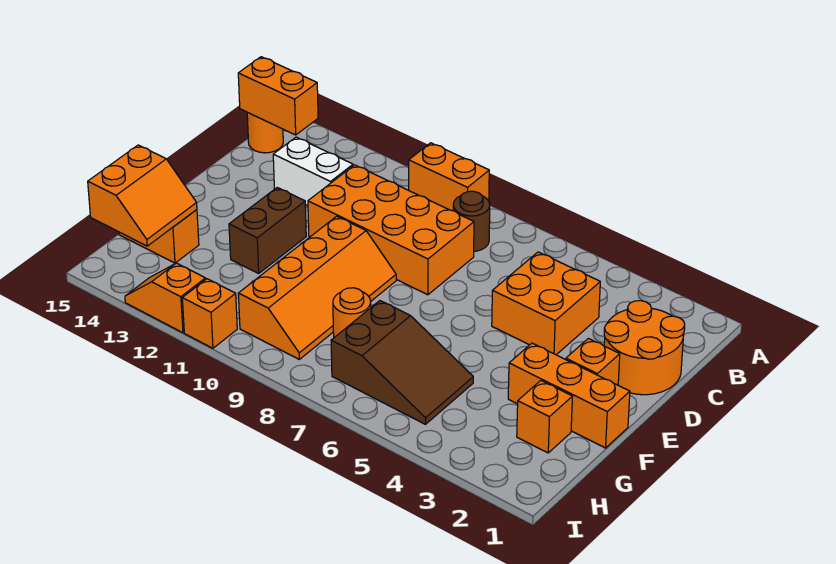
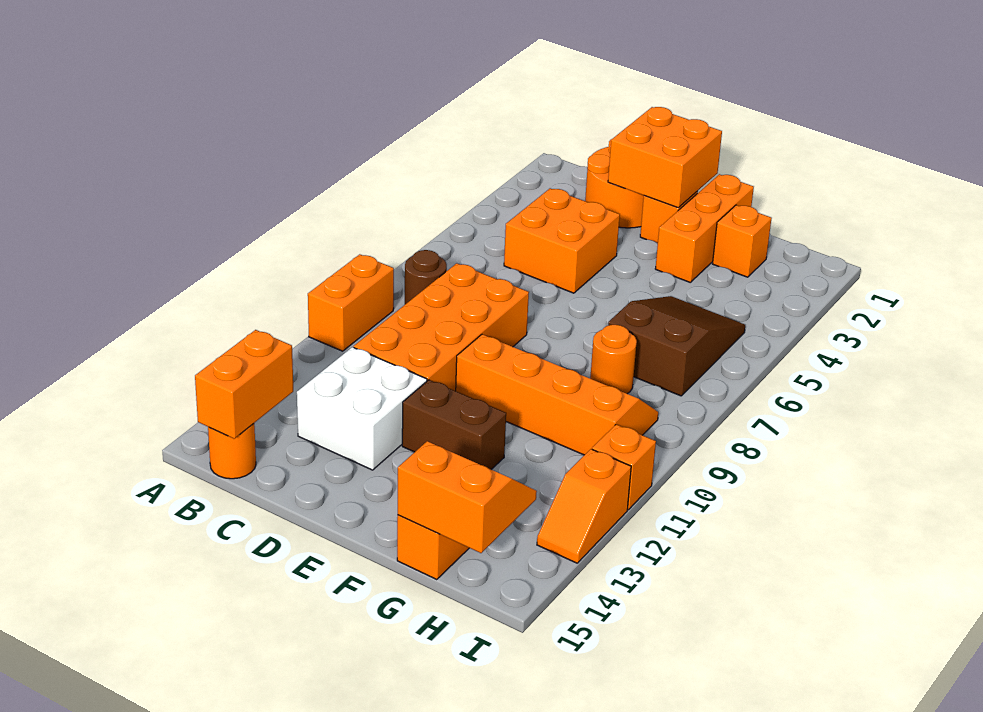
white brick C12:C13 level 1 -> white brick C12:D13 level 1
none -> orange brick D1:E2 level 2

